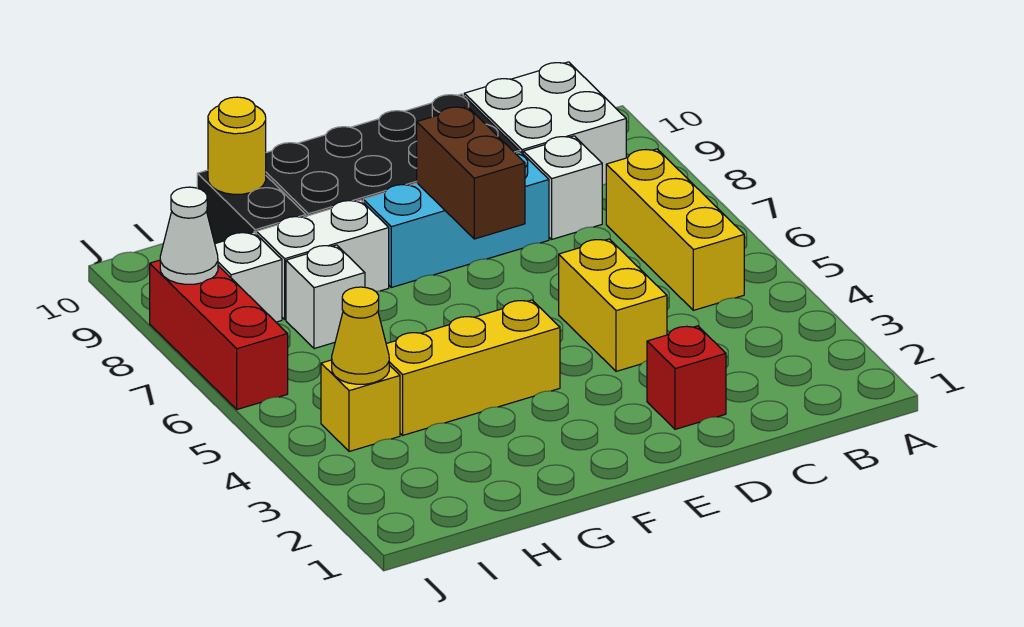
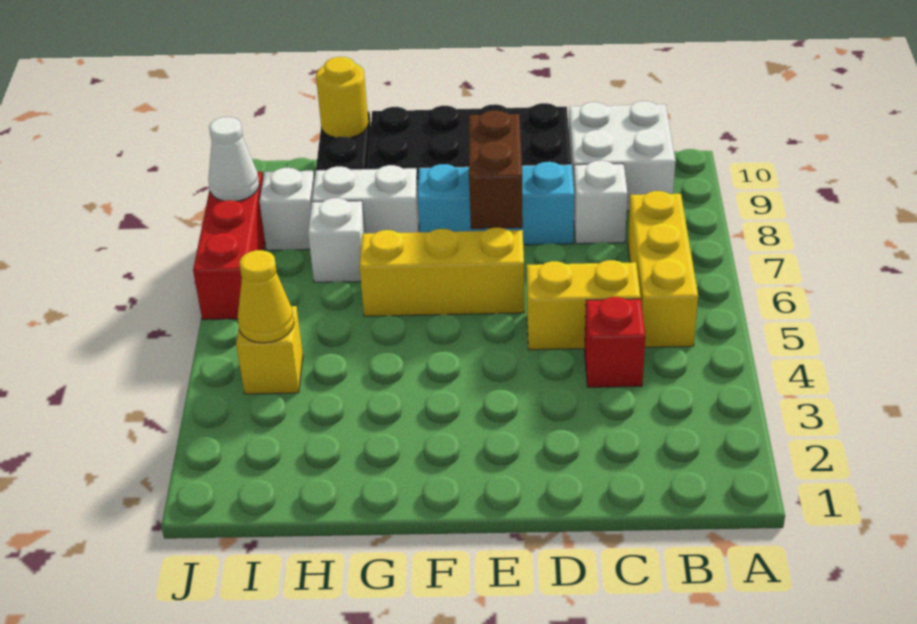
red brick D2 level 1 -> red brick C4 level 1
yellow brick D4:D5 level 1 -> yellow brick C5:D5 level 1
yellow brick F4:H4 level 1 -> yellow brick E6:G6 level 1

